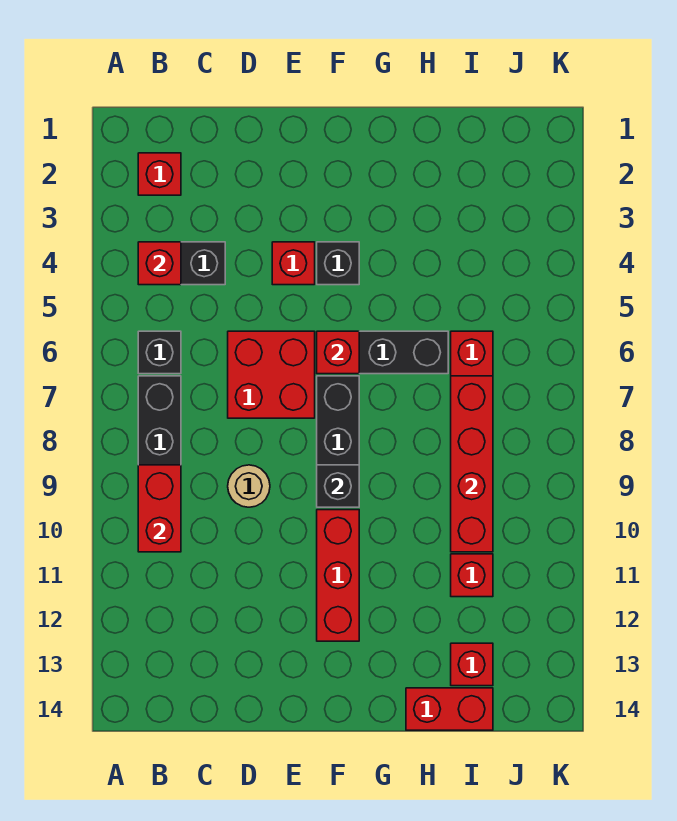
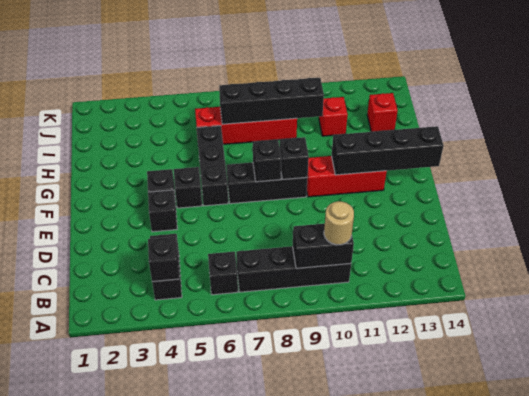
red brick B2 level 1 -> none
red brick B4 level 2 -> black brick B4 level 2
red brick B9:B10 level 2 -> black brick B9:B10 level 2
red brick D6:E7 level 1 -> none
tan round brick D9 level 1 -> tan round brick B10 level 3
red brick E4 level 1 -> black brick E4 level 1
none -> black brick F5 level 1
red brick F6 level 2 -> none
none -> black brick F8 level 2
none -> black brick F11:F14 level 2
red brick H14:I14 level 1 -> none
red brick I7:I10 level 2 -> black brick I7:I10 level 2

